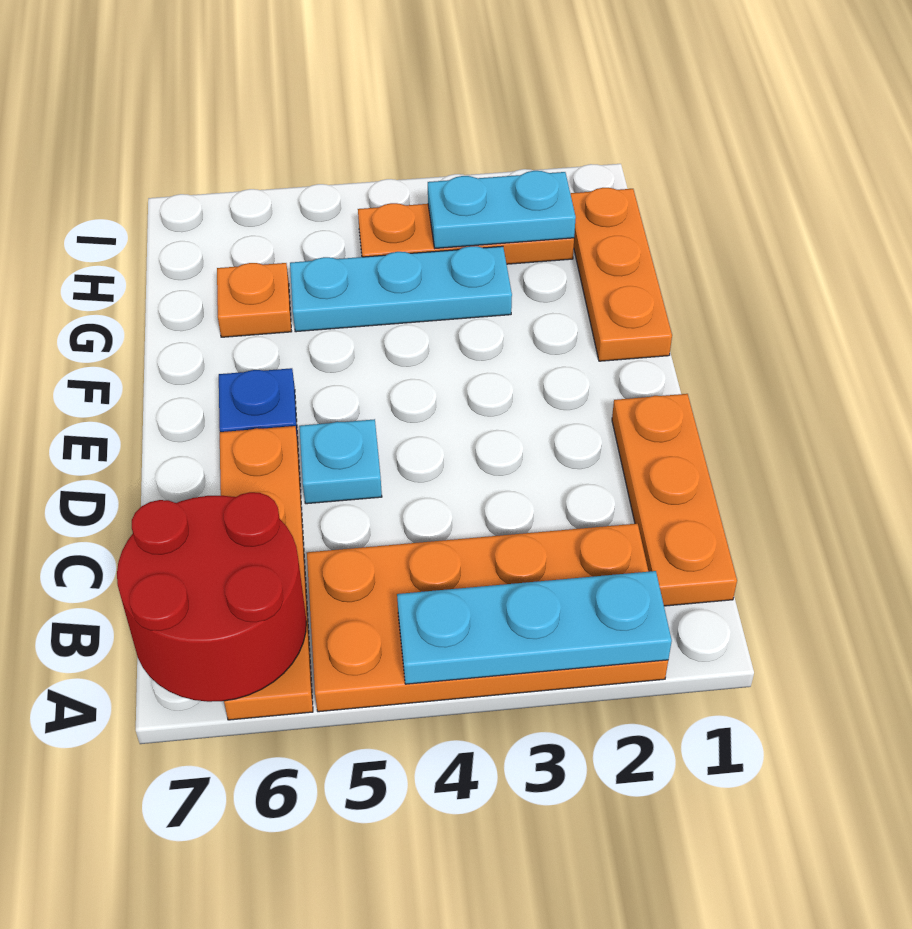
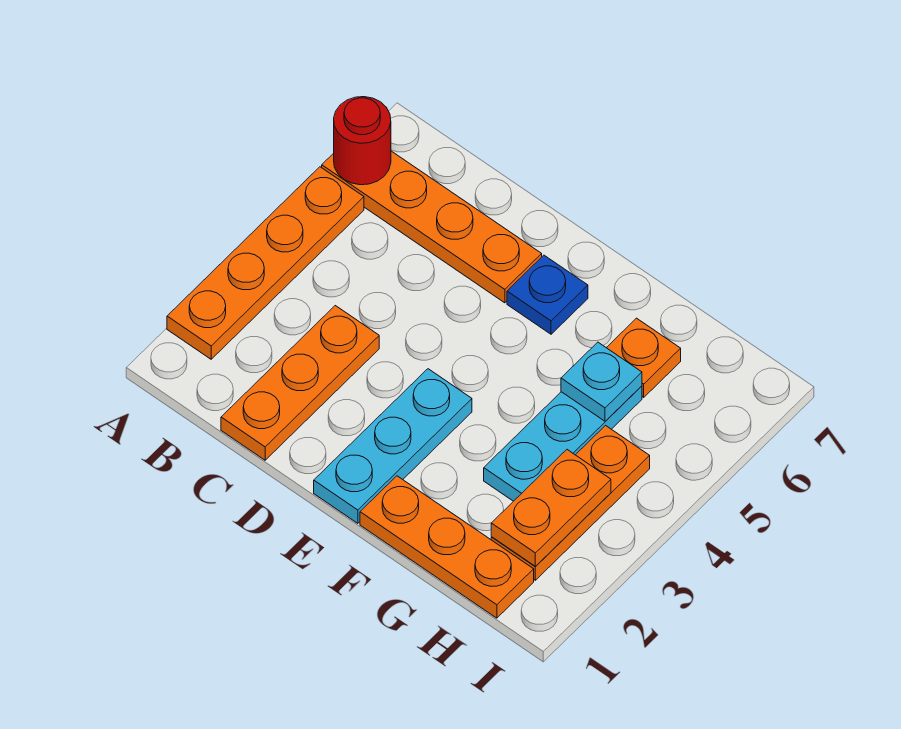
orange plate A2:B5 level 1 -> orange plate A2:A5 level 1
cyan plate A2:A4 level 2 -> cyan plate E1:E3 level 1
red round brick A6:B7 level 2 -> red round brick A6 level 2
orange plate B1:D1 level 1 -> orange plate C1:C3 level 1
cyan plate D5 level 1 -> cyan plate G5 level 2
cyan plate H2:H3 level 2 -> orange plate H2:H3 level 2

